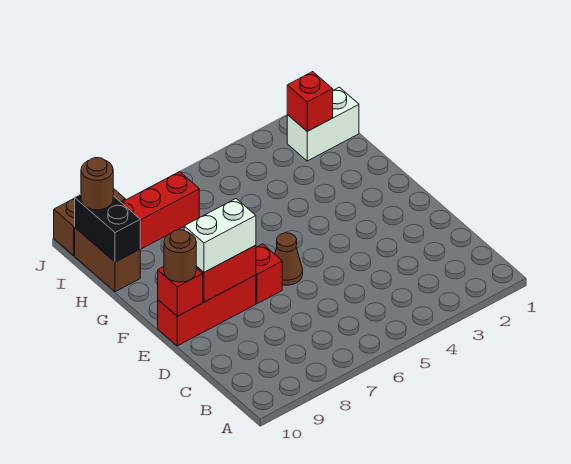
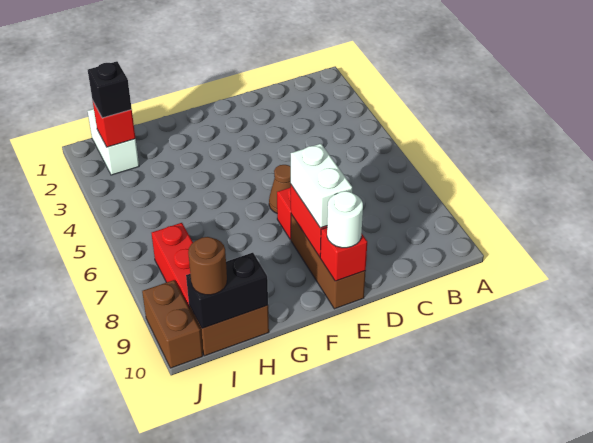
red brick E8:E10 level 1 -> brown brick E8:E10 level 1
brown round brick E10 level 3 -> white round brick E10 level 3
none -> black brick I2 level 3

